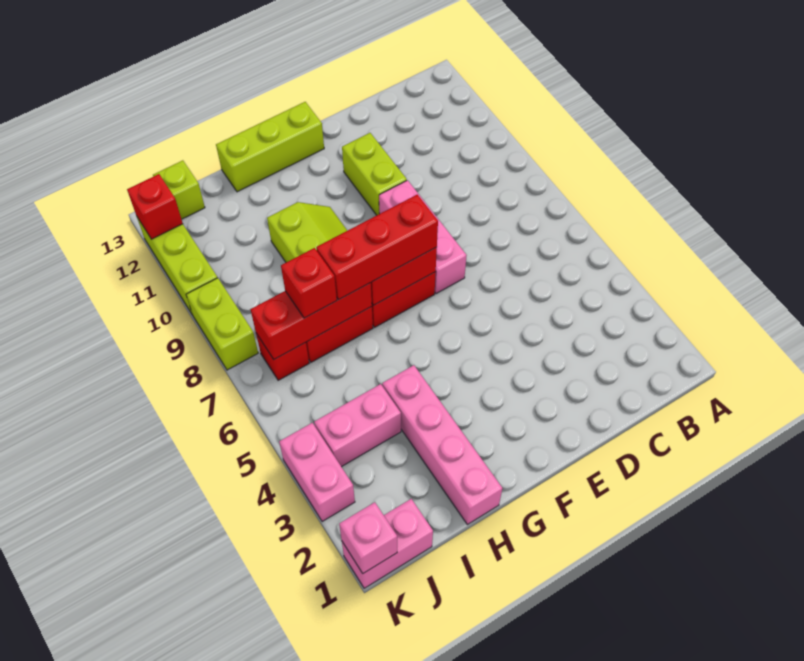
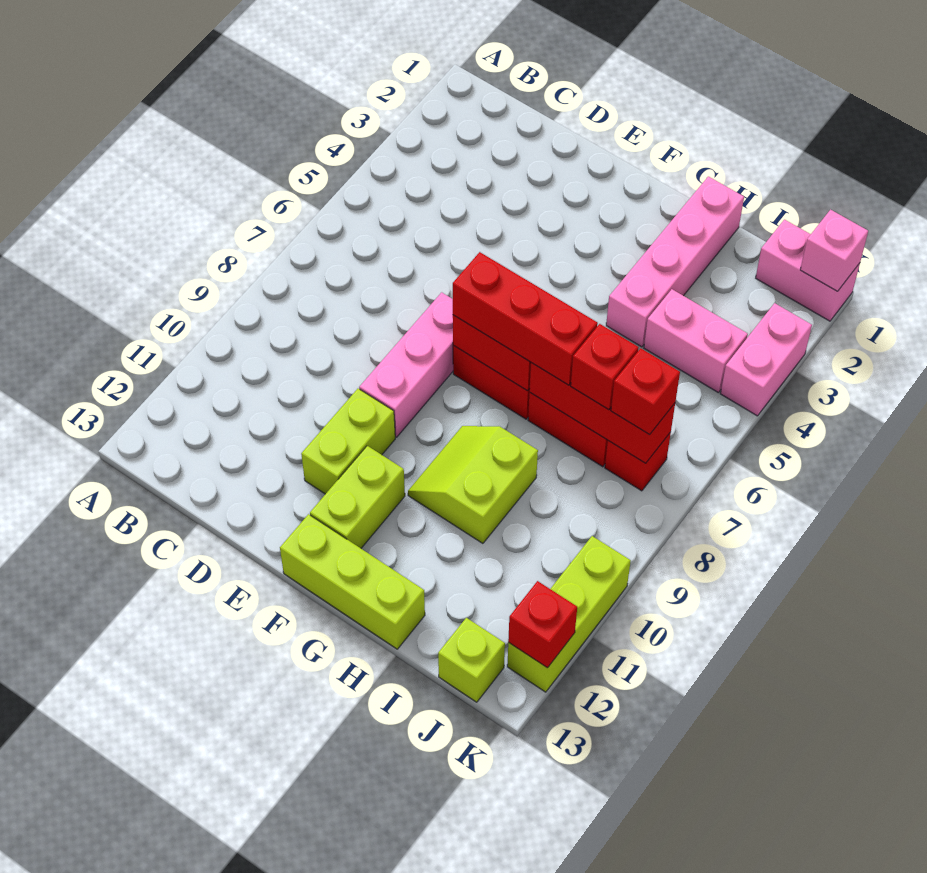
none -> red brick J7 level 3
lime brick K8:K9 level 1 -> lime brick F11:F12 level 1

